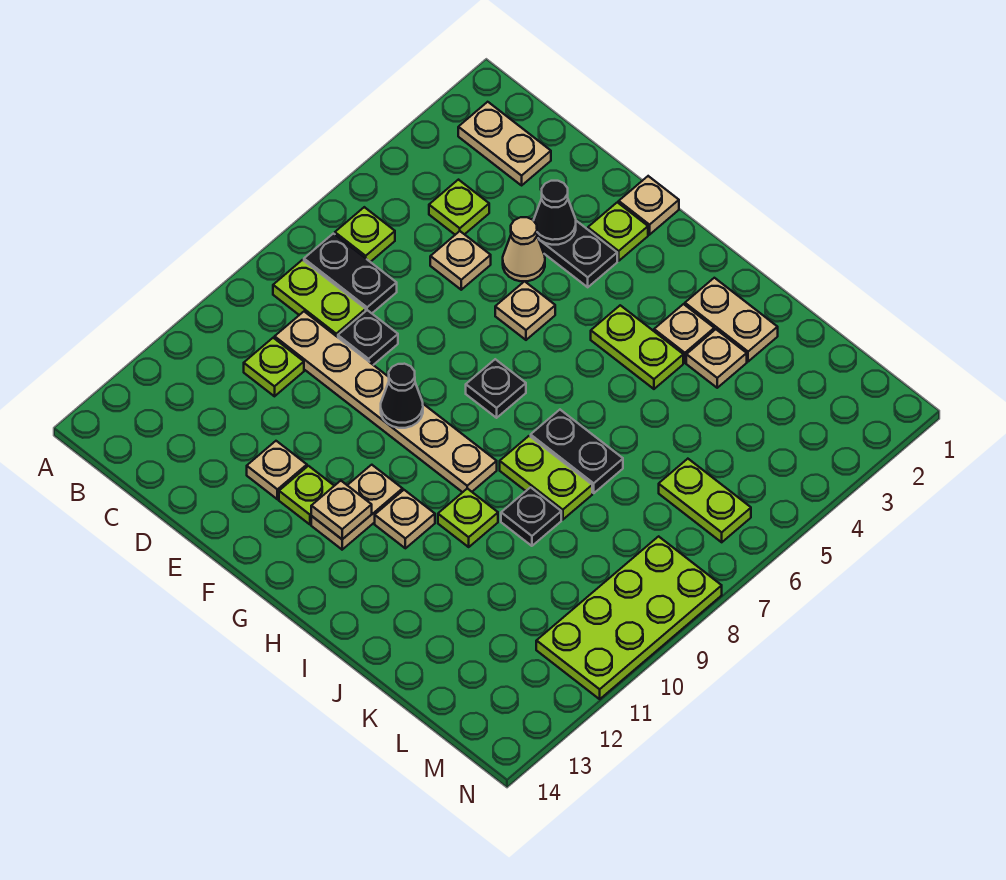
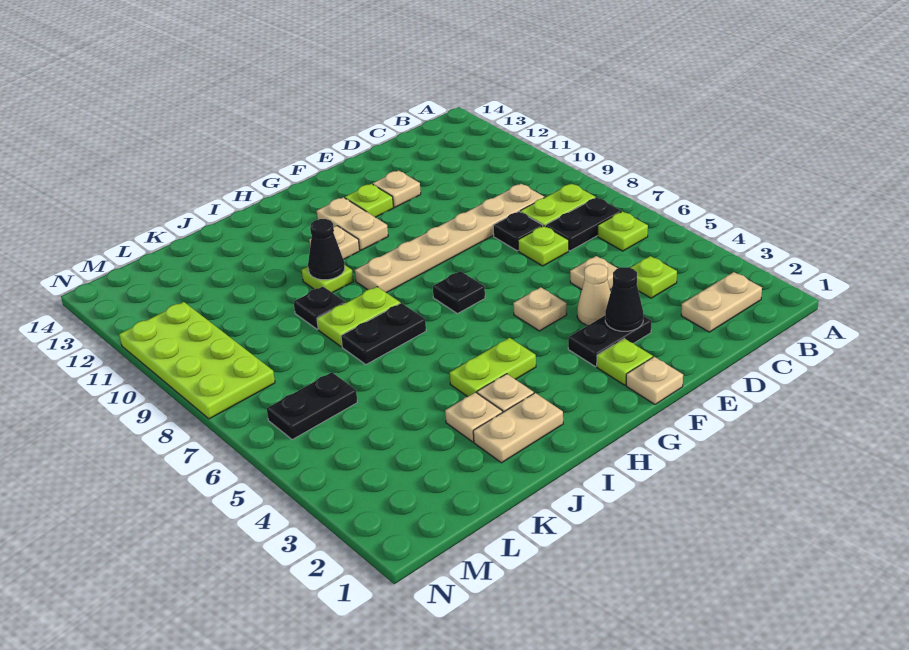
lime plate C10 level 1 -> lime plate D7 level 1
black cone F9 level 2 -> black cone I10 level 2
tan plate G12 level 2 -> none
lime plate L6:M6 level 1 -> black plate L6:M6 level 1

